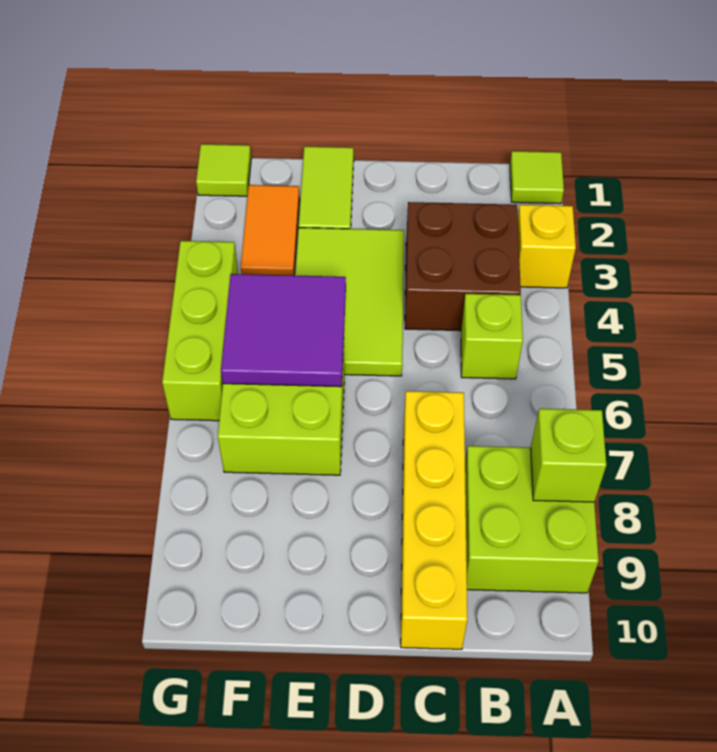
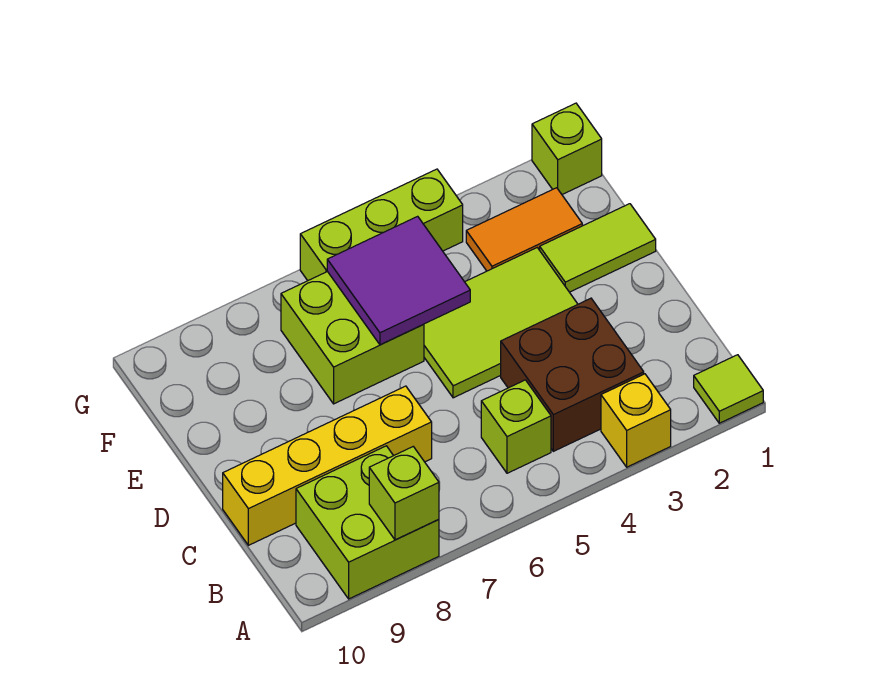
lime tile G1 level 1 -> lime brick G1 level 1

